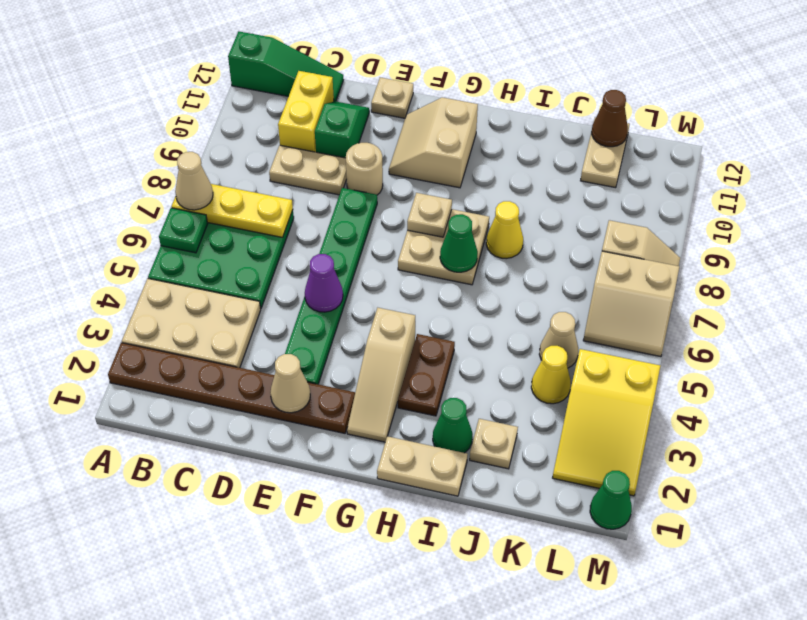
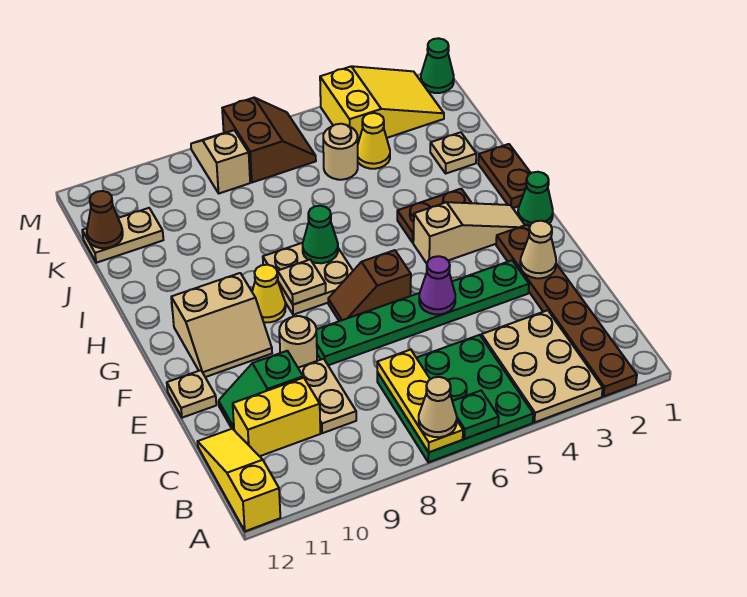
green slope A12:C12 level 1 top A -> yellow slope A12:C12 level 1 top A
none -> brown slope F6:F7 level 1 top 6
tan plate H1:I1 level 1 -> brown plate H1:I1 level 1
green cone I2 level 1 -> green cone G1 level 1
yellow cone I8 level 1 -> yellow cone G9 level 1
tan cone K5 level 1 -> tan round brick K5 level 1
tan slope L6:M7 level 1 top 7 -> brown slope L6:M7 level 1 top 7

